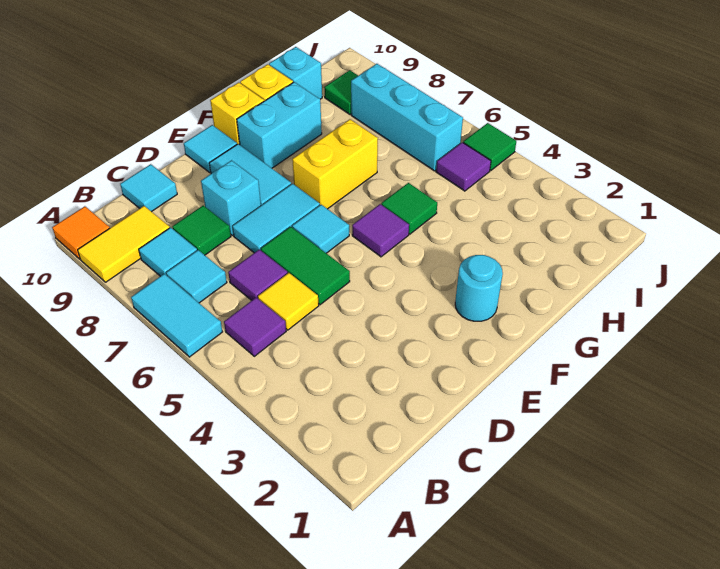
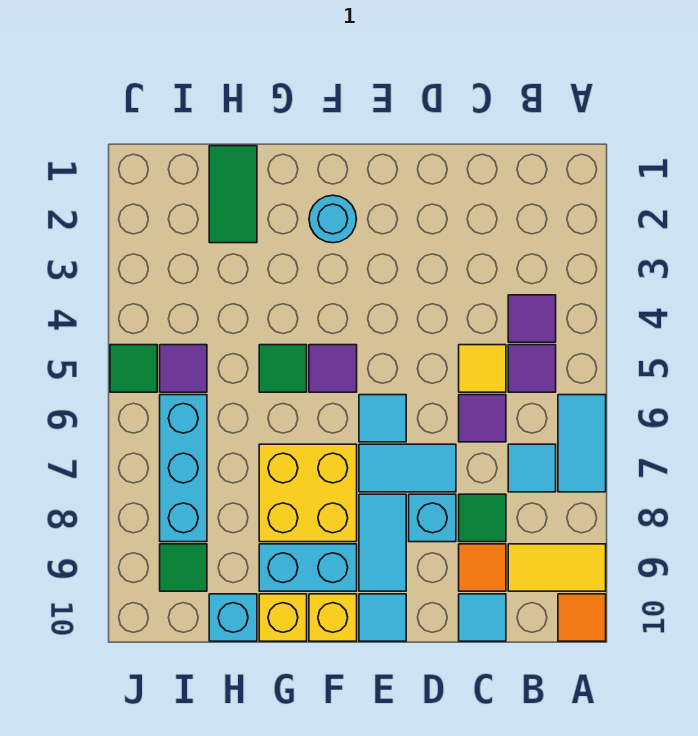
none -> purple tile B4 level 1
cyan tile B8 level 1 -> none
none -> orange tile C9 level 1
green tile D5:D6 level 1 -> green tile H1:H2 level 1
yellow brick F7:G7 level 1 -> yellow brick F7:G8 level 1

